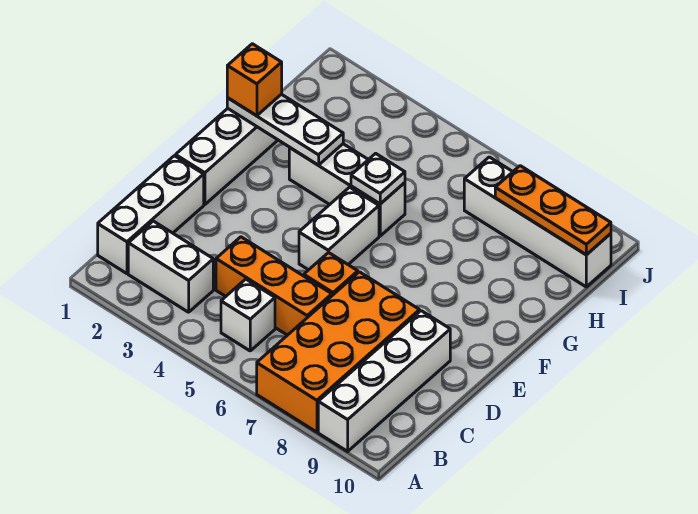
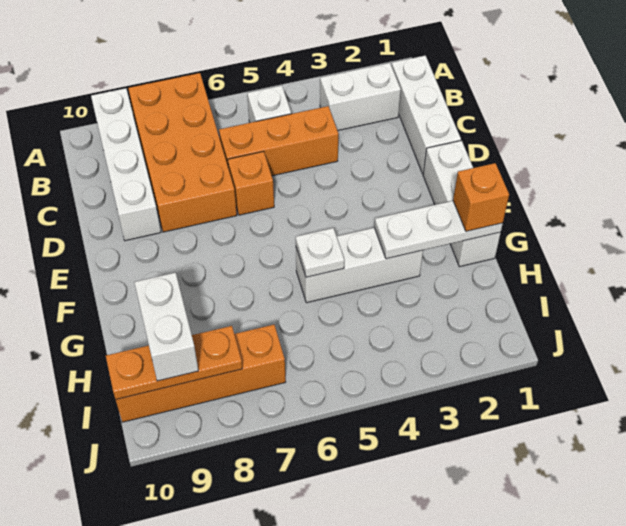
white brick E5:F5 level 1 -> white brick H9:I9 level 3
white brick I7:I10 level 1 -> orange brick I7:I10 level 1

